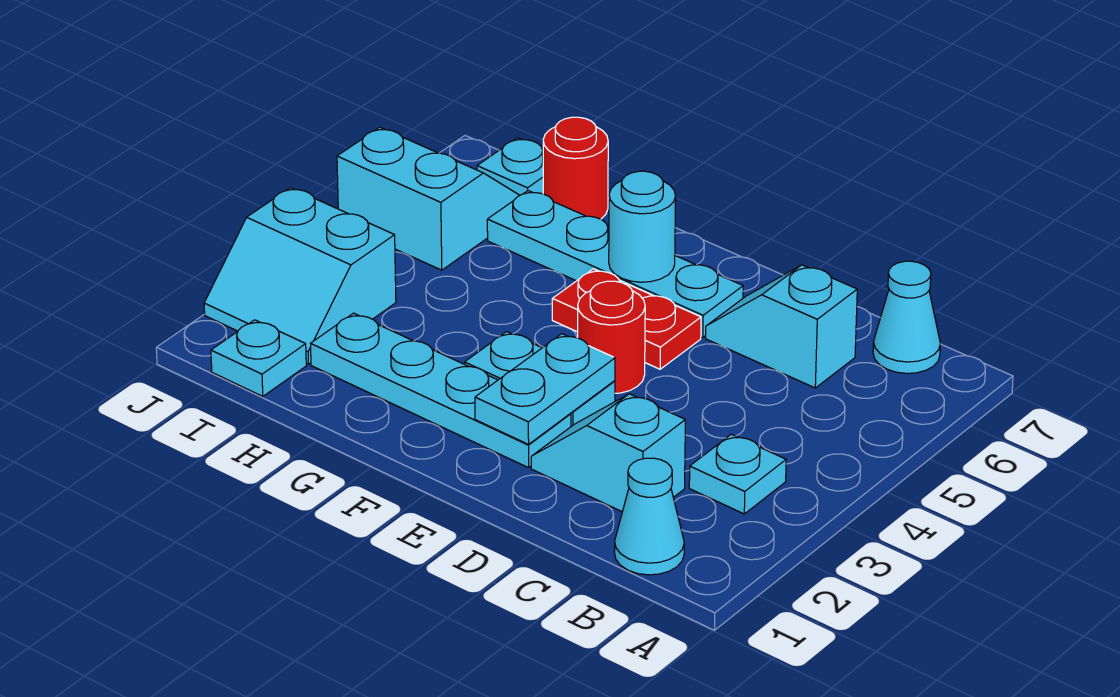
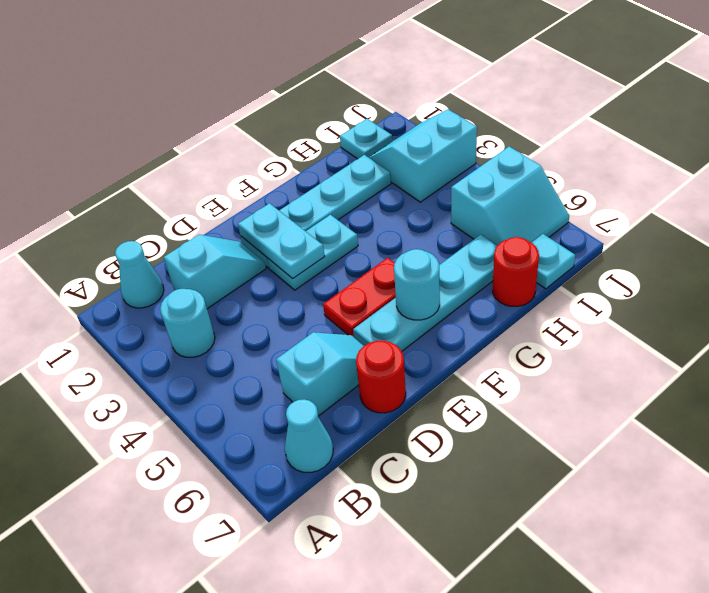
cyan plate B3 level 1 -> cyan round brick B3 level 1
red round brick E4 level 1 -> red round brick D7 level 1

